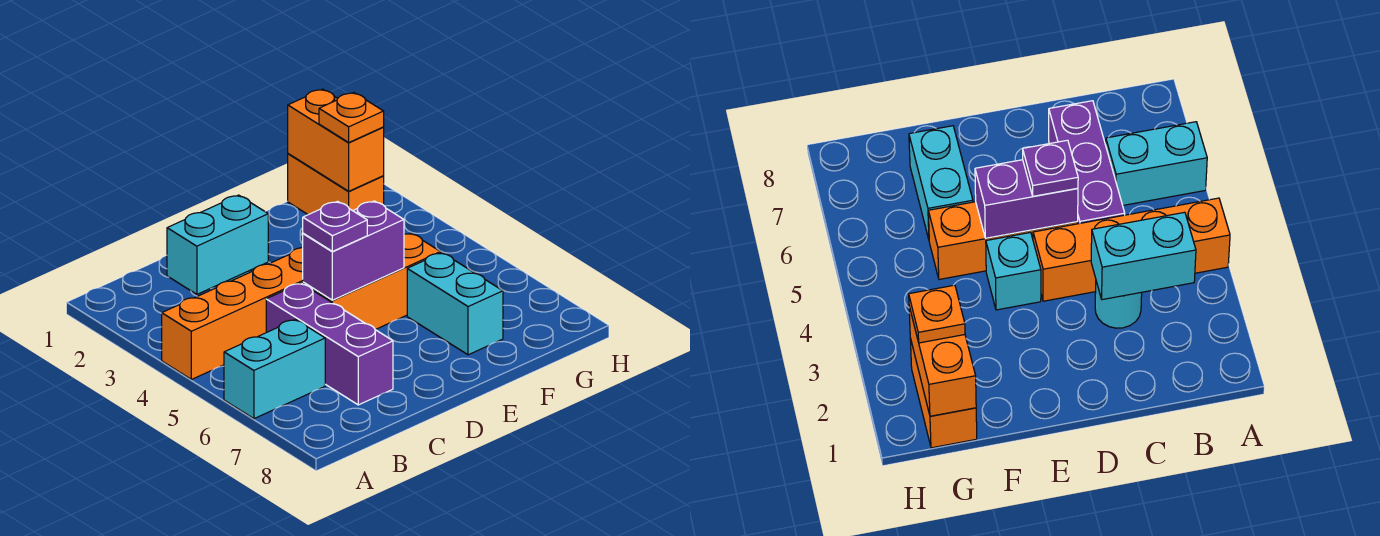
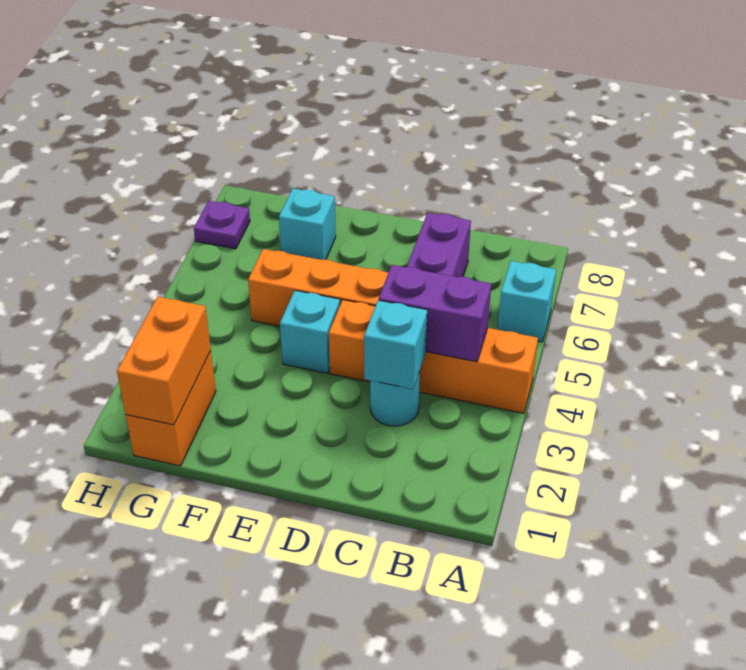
cyan brick A6:B6 level 1 -> cyan brick A6 level 1
cyan brick B3:C3 level 2 -> cyan brick C3 level 2
purple brick D5:E5 level 2 -> purple brick B4:C4 level 2
purple plate D5 level 3 -> purple plate H7 level 1
cyan brick F6:F7 level 1 -> cyan brick F7 level 1
orange plate G2 level 3 -> none

